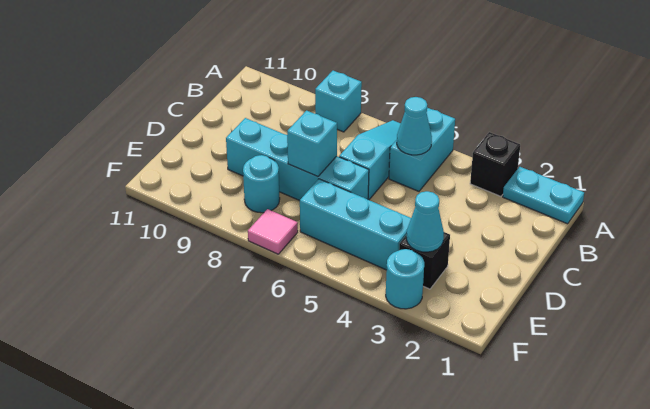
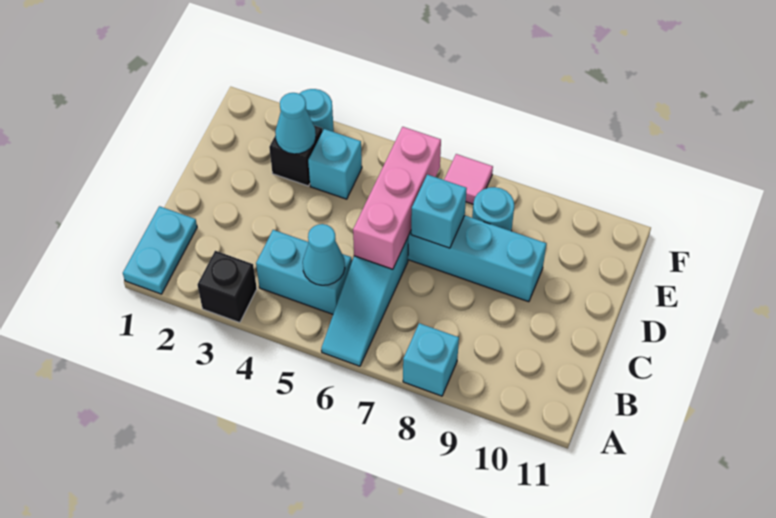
cyan plate A1:A2 level 1 -> cyan plate A1:B1 level 1
cyan brick A5:B5 level 1 -> cyan brick B4:B5 level 1
none -> pink brick C6:E6 level 2
cyan brick E4:E6 level 1 -> cyan brick E4 level 1

